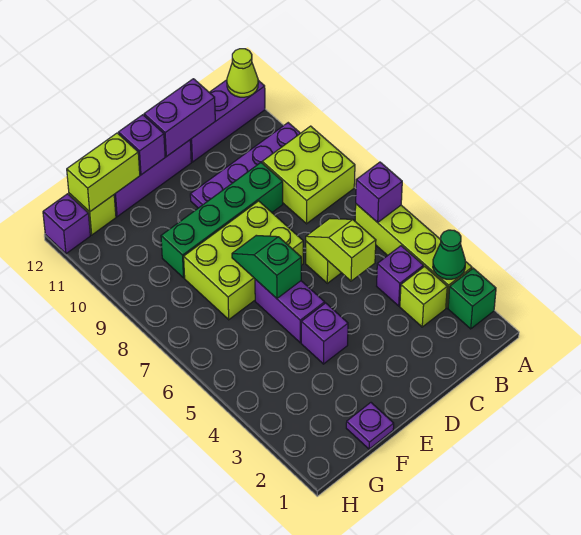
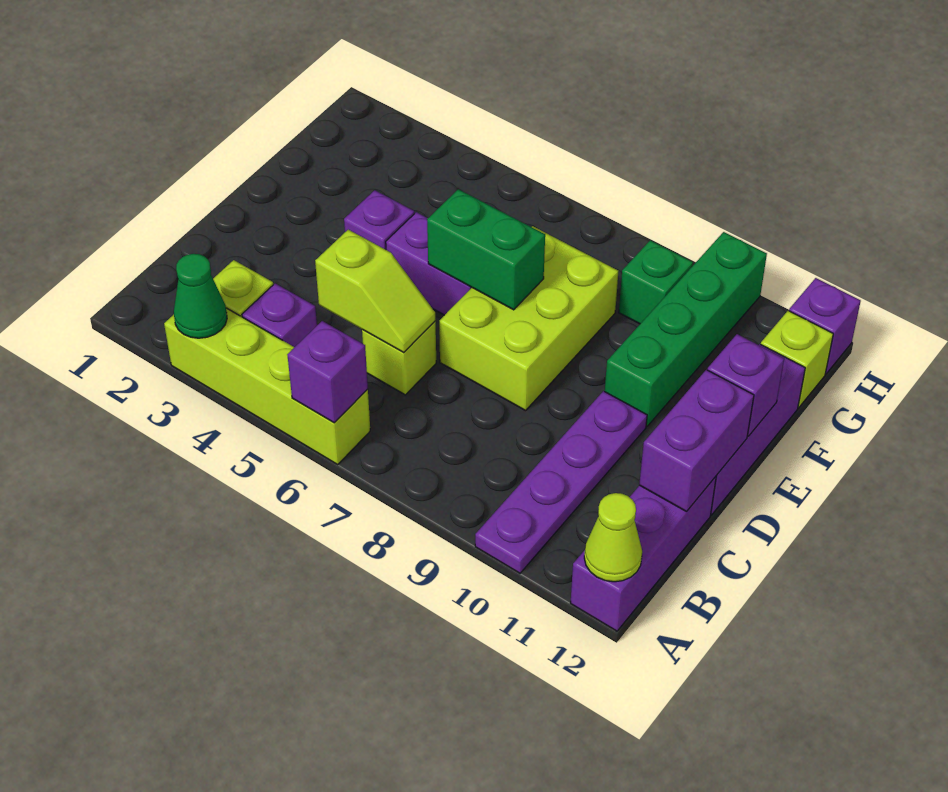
green brick A2 level 1 -> green brick G9 level 1
lime brick A8:B9 level 1 -> none
green brick C9:F9 level 1 -> green brick E10:H10 level 1
green slope E6:E7 level 2 top 6 -> green brick E6:E7 level 2
purple plate F1 level 1 -> none
lime brick F12:G12 level 2 -> none

